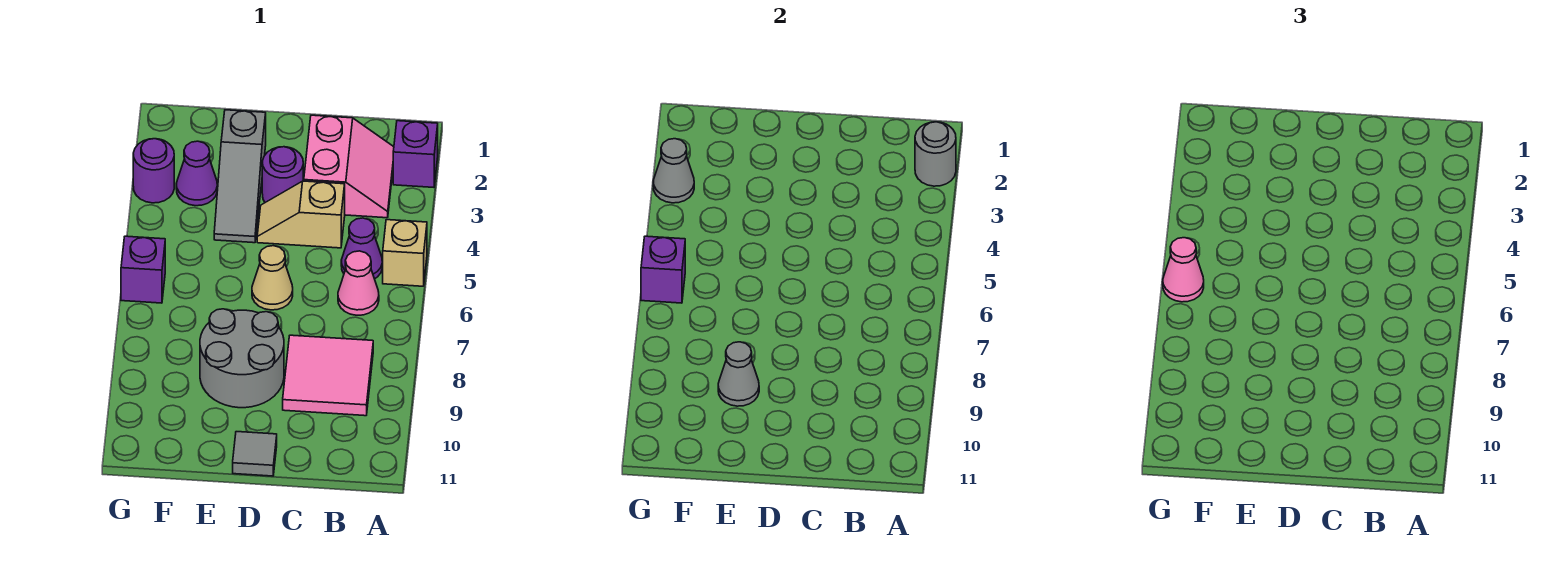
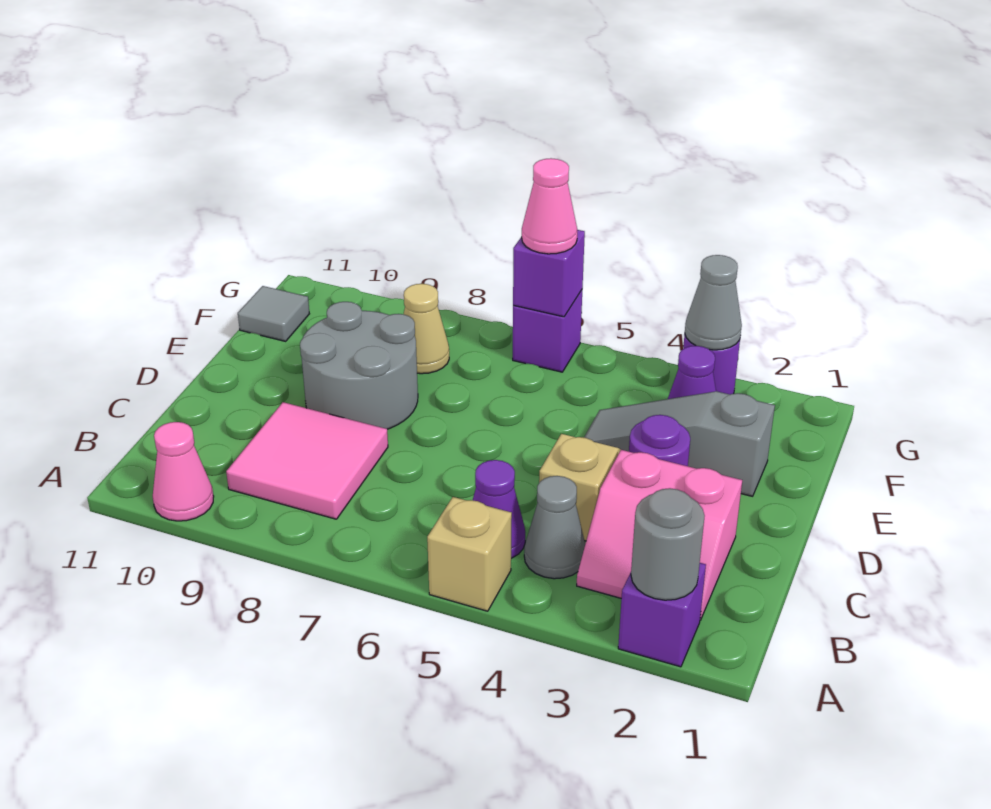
pink cone B6 level 1 -> pink cone A10 level 1
tan cone D6 level 1 -> tan cone F8 level 1
grey tile D11 level 1 -> grey tile F11 level 1
grey cone E9 level 2 -> grey cone B4 level 1

